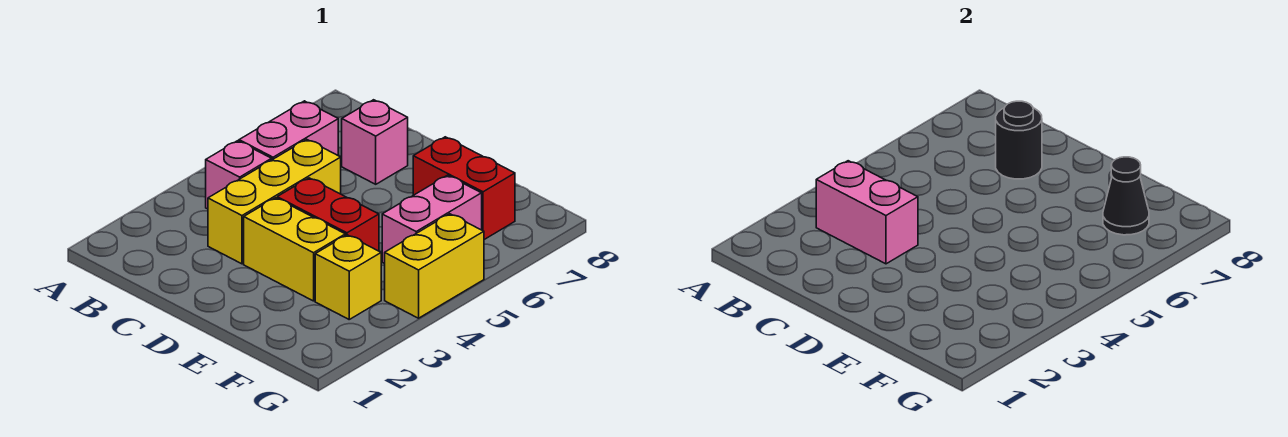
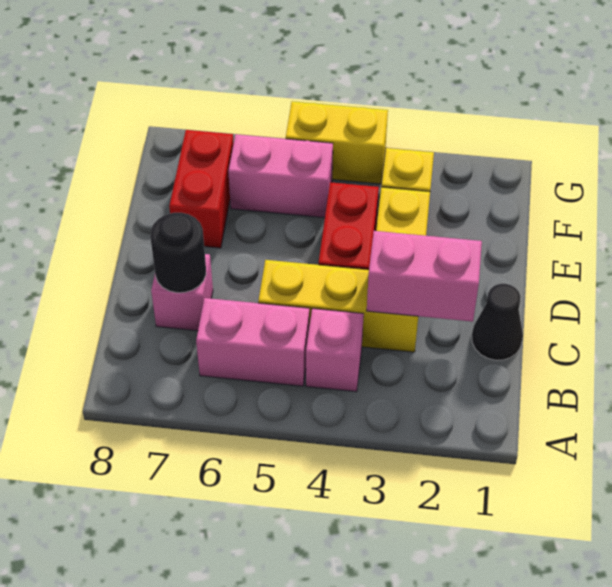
pink brick B3:C3 level 2 -> pink brick C2:C3 level 2
black cone F7 level 2 -> black cone C1 level 1

